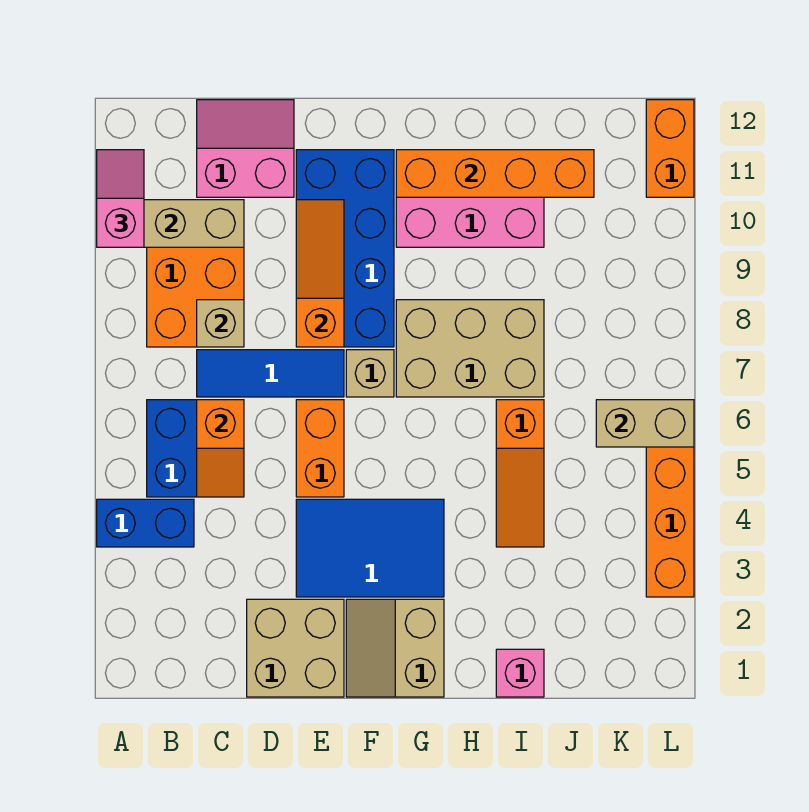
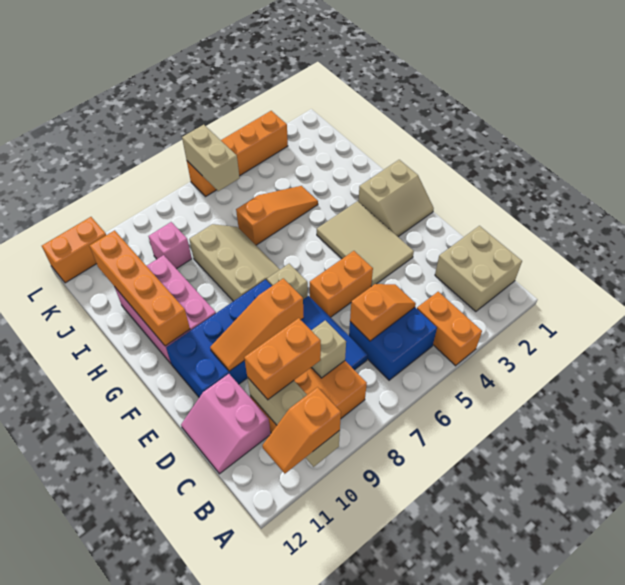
blue brick A4:B4 level 1 -> orange brick A4:B4 level 1
pink slope A10:A11 level 3 top 10 -> orange slope A10:A11 level 3 top 10
none -> orange brick C9:C10 level 3
tan brick D1:E2 level 1 -> tan brick B1:C2 level 1
blue tile E3:G4 level 1 -> tan tile E3:G4 level 1
tan brick G7:I8 level 1 -> tan slope G7:I8 level 1 top 8
pink brick I1 level 1 -> pink brick J9 level 1

